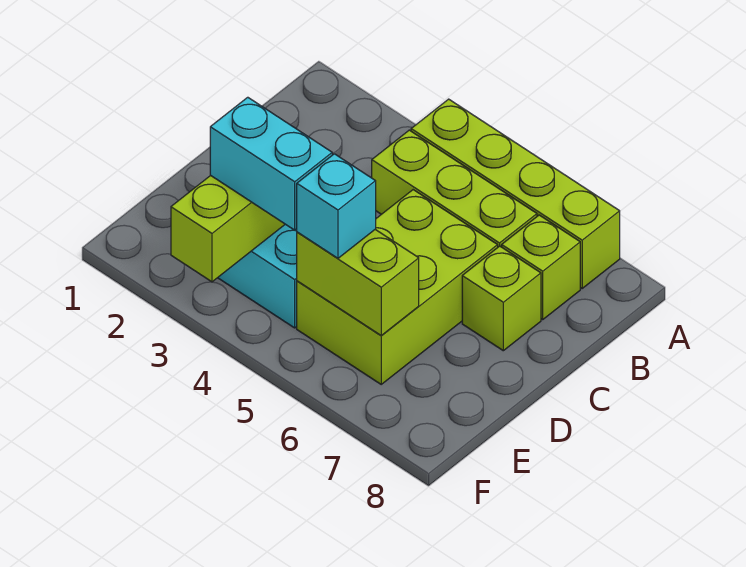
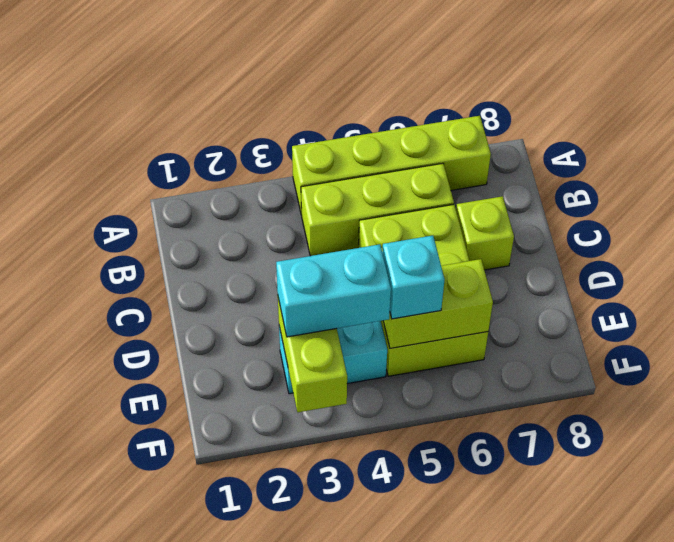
lime brick B7 level 1 -> none

